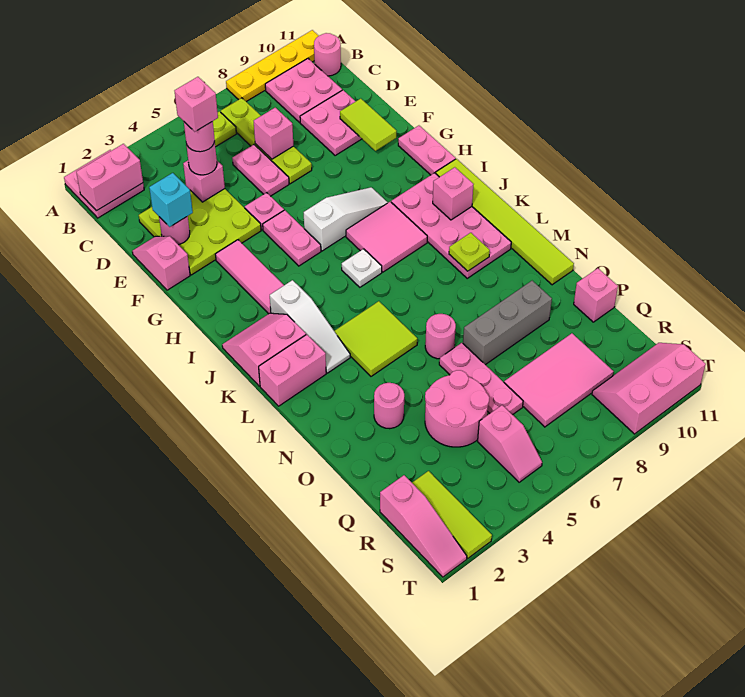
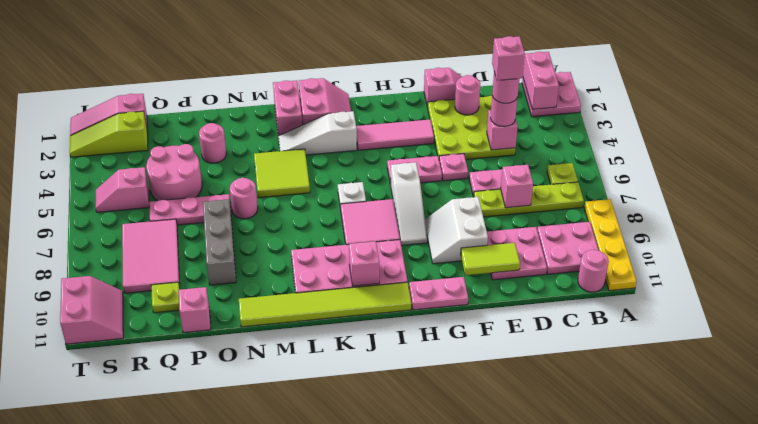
cyan brick E2 level 3 -> none
none -> white slope F8:G9 level 1 top F
lime plate L9 level 2 -> lime plate Q10 level 1
lime tile R2:T2 level 1 -> lime slope R2:T2 level 1 top R
pink slope S9:T11 level 1 top T -> pink slope S10:T11 level 1 top T

